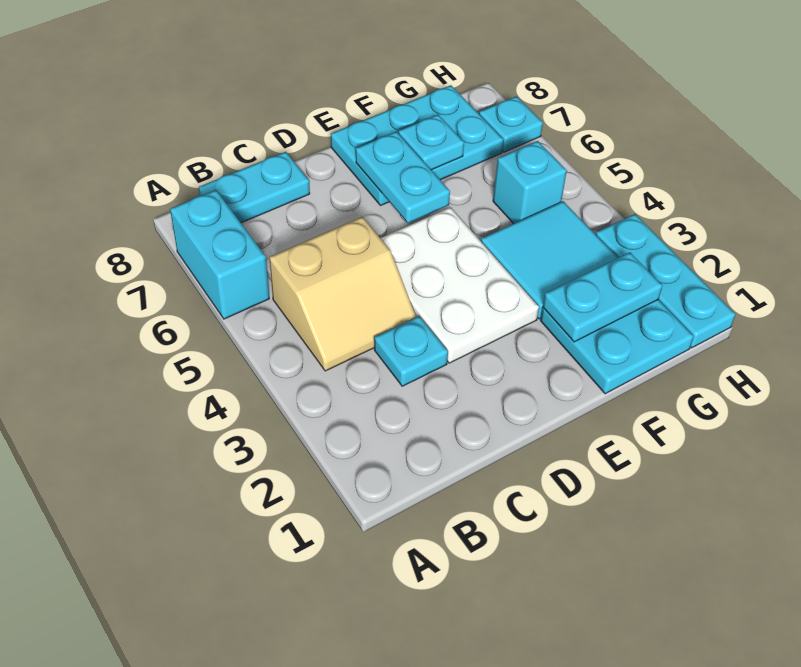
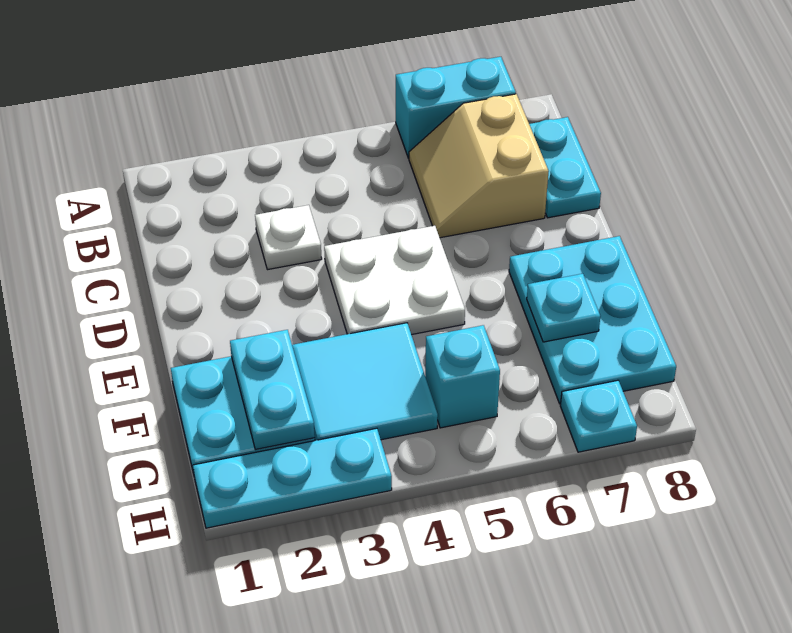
tan slope B4:C5 level 1 top 5 -> tan slope B6:C7 level 1 top 7
cyan plate C3 level 1 -> white plate C3 level 1
white plate D3:E5 level 1 -> white plate D4:E5 level 1
cyan plate E6:E7 level 2 -> none

